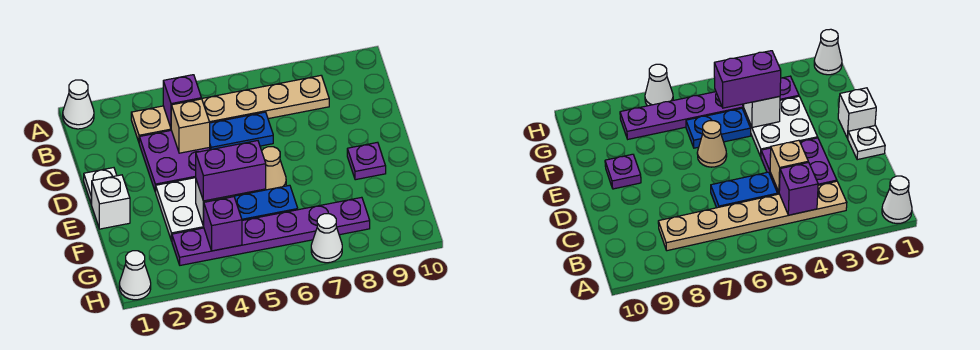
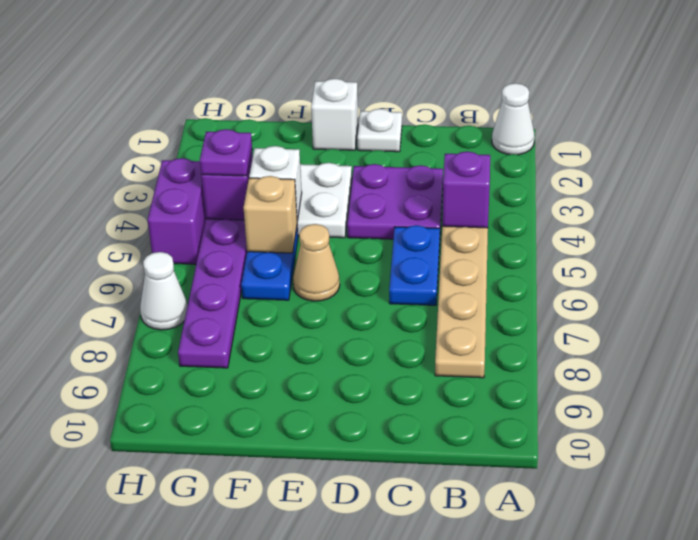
tan brick C4 level 2 -> tan brick F5 level 2
purple plate E9 level 1 -> purple plate G4 level 3
purple brick F4:F5 level 3 -> purple brick H4:H5 level 1
white cone H1 level 1 -> none

